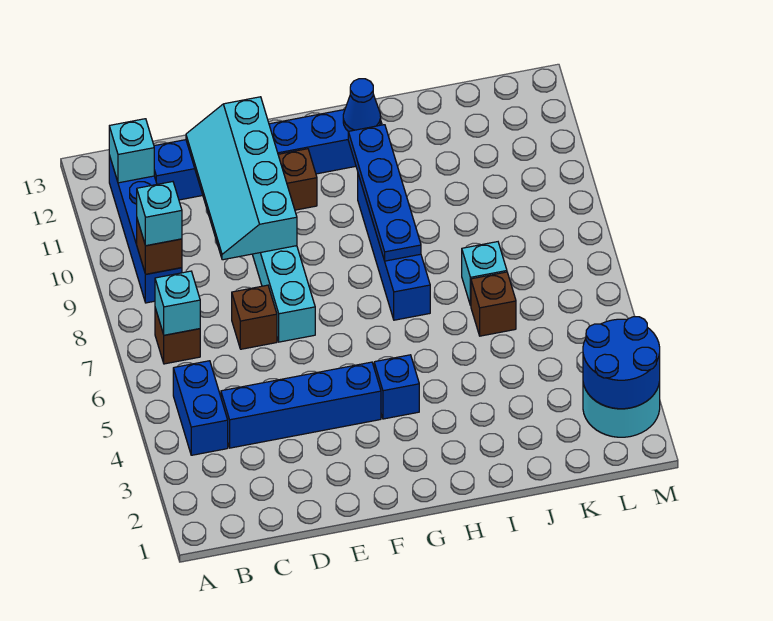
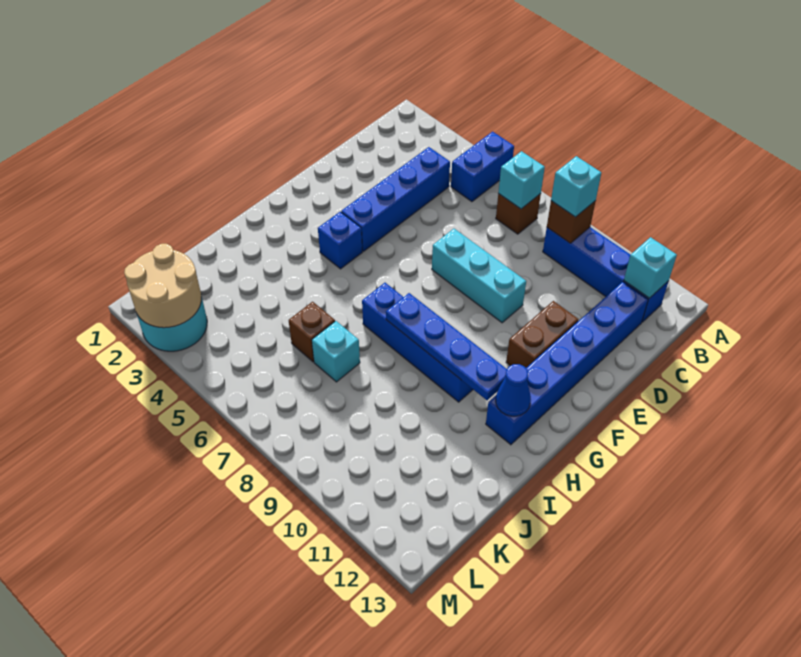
blue brick B4:B5 level 1 -> blue brick A5:B5 level 1
brown brick D7 level 1 -> none
cyan slope D9:E12 level 2 top E -> none
blue round brick L2:M3 level 2 -> tan round brick L2:M3 level 2

